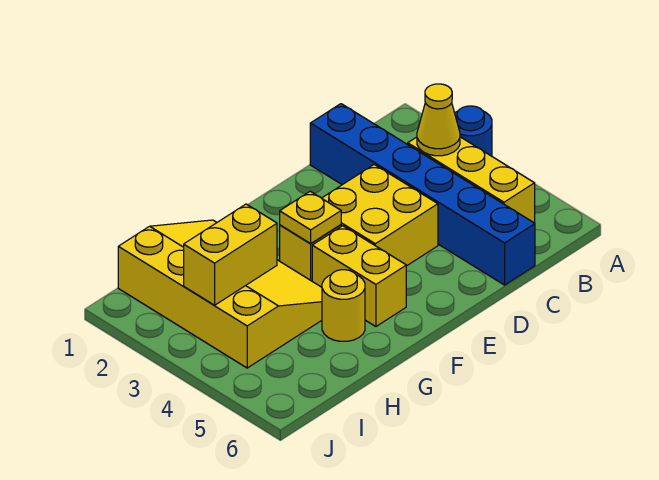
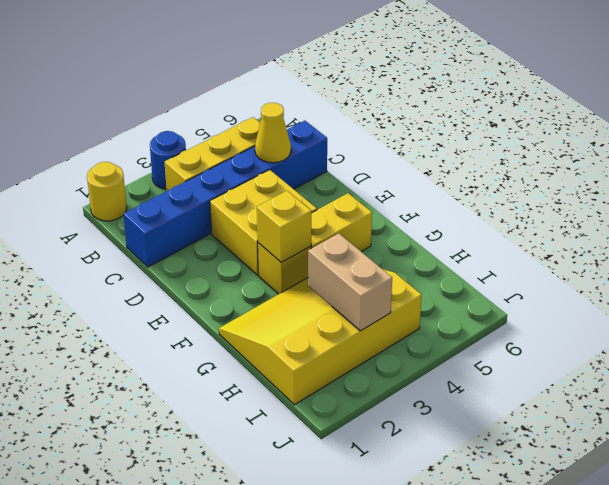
yellow cone B3 level 2 -> yellow cone C5 level 2
yellow plate F3 level 2 -> yellow brick F3 level 2
yellow round brick G5 level 1 -> yellow round brick A1 level 1
yellow brick H3:I3 level 2 -> tan brick H3:I3 level 2

